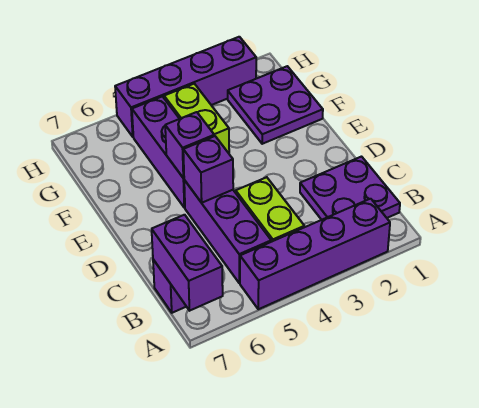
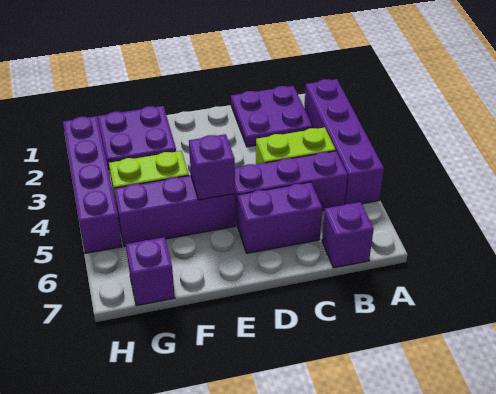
purple brick A7:B7 level 2 -> purple brick C6:D6 level 1
purple brick D5 level 2 -> purple brick G7 level 1

